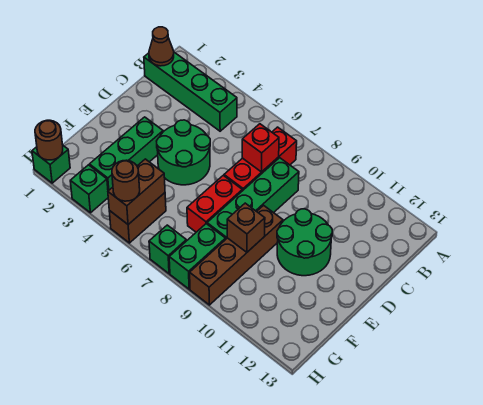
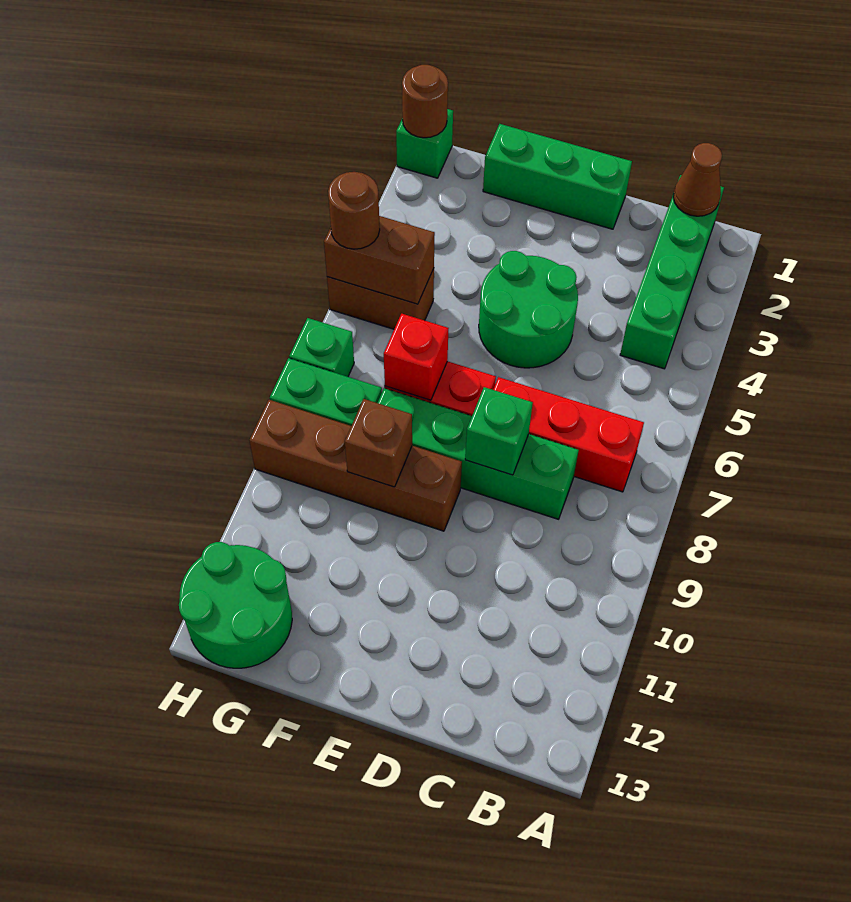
red brick C7 level 2 -> red brick F7 level 2
green round brick D10:E11 level 1 -> green round brick G12:H13 level 1
green brick E3:G3 level 1 -> green brick D1:F1 level 1
green brick H3 level 1 -> green brick D8 level 2

